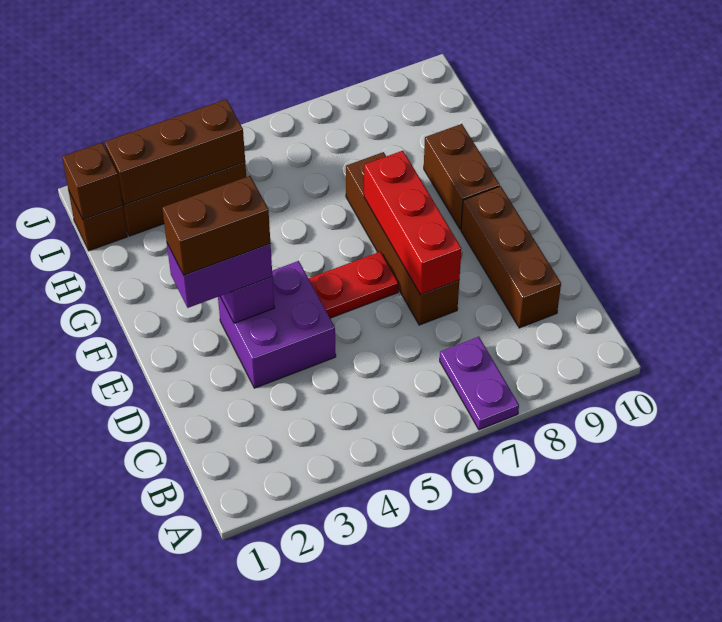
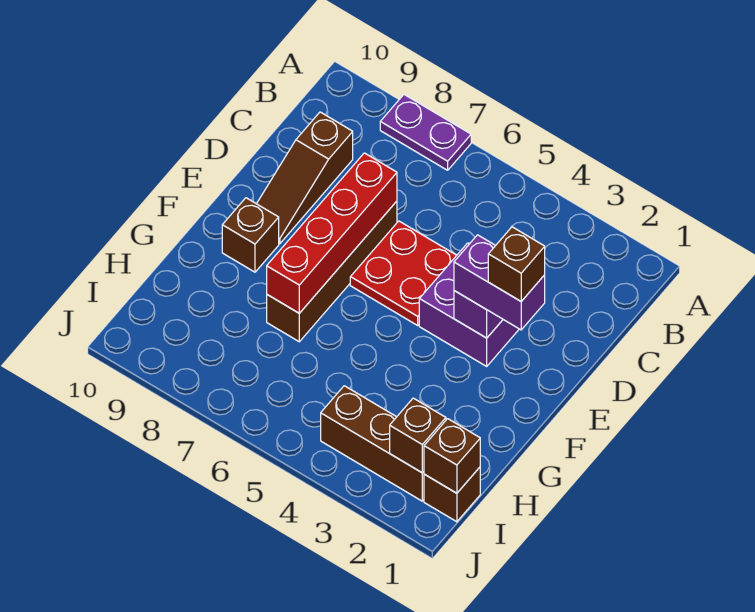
purple plate A7:B7 level 1 -> purple plate A7:A8 level 1
brown brick C9:E9 level 1 -> brown slope C9:E9 level 1 top C
red brick D7:F7 level 2 -> red brick D7:G7 level 2
brown brick E2:E3 level 4 -> brown brick E2 level 4
red plate E5:E6 level 1 -> red plate D5:E6 level 1
brown brick F9:G9 level 1 -> brown brick F9 level 1
brown brick I2:I4 level 2 -> brown brick I2 level 2

